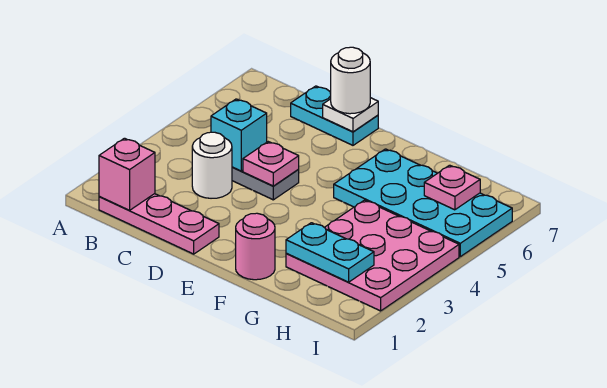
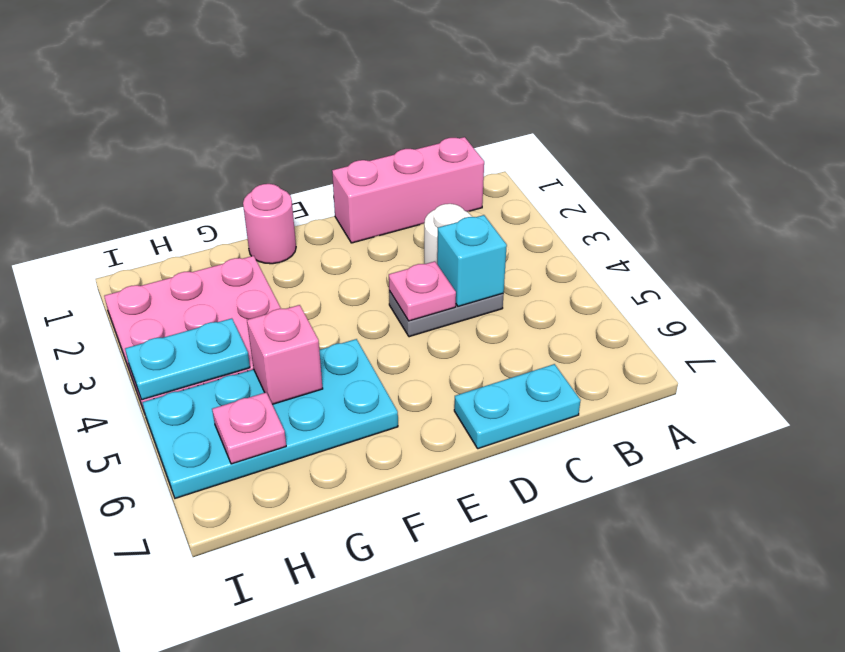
pink plate B1:D1 level 1 -> pink brick B1:D1 level 1
pink brick B1 level 2 -> pink brick G5 level 2
white plate D7 level 2 -> none
white round brick D7 level 3 -> none
cyan plate G2:H2 level 2 -> cyan plate H4:I4 level 2

